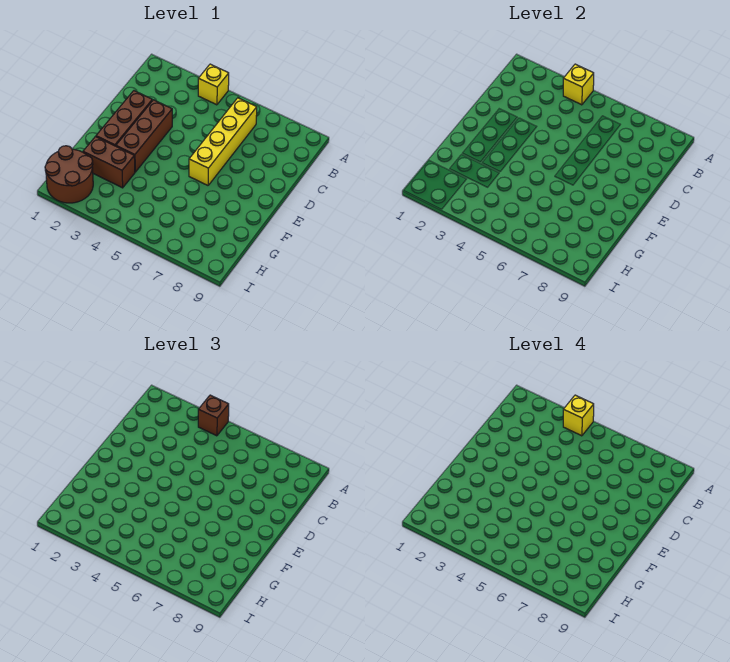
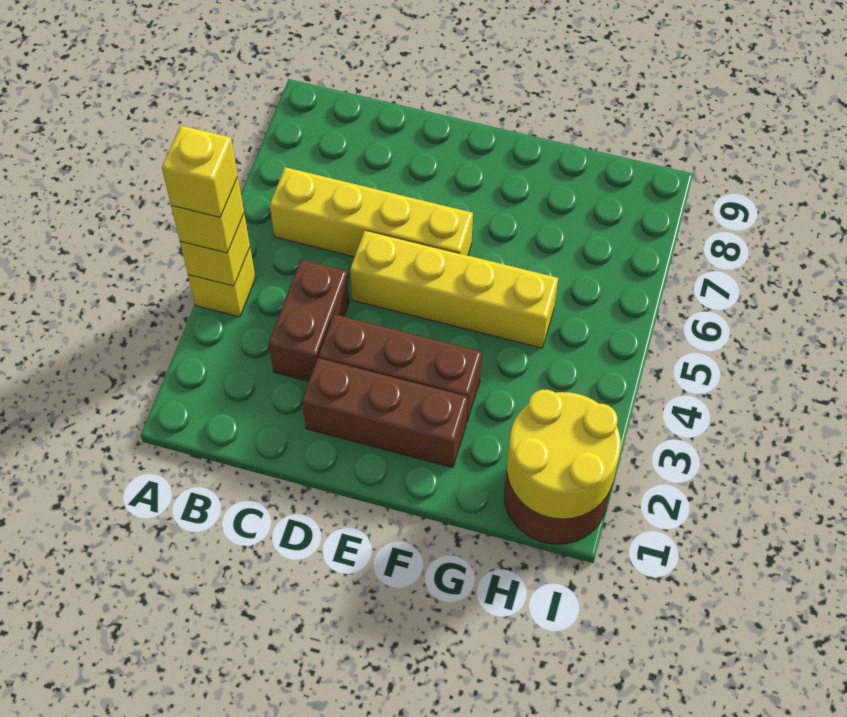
brown brick A4 level 3 -> yellow brick A4 level 3
none -> yellow brick D5:G5 level 1
brown brick G2:G3 level 1 -> brown brick C3:C4 level 1
none -> yellow round brick H1:I2 level 2

